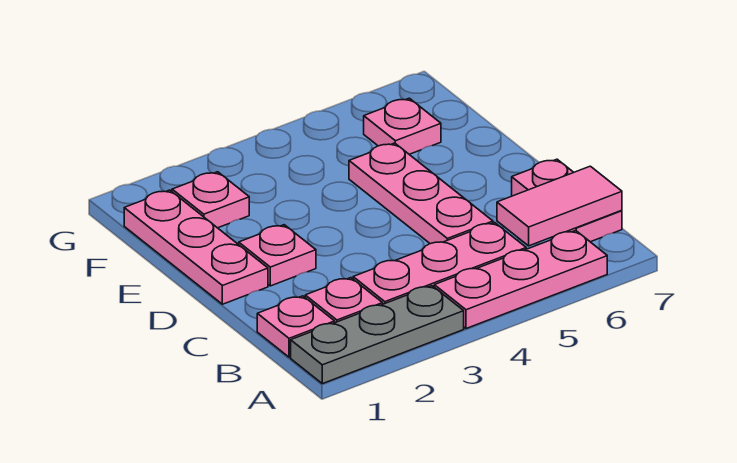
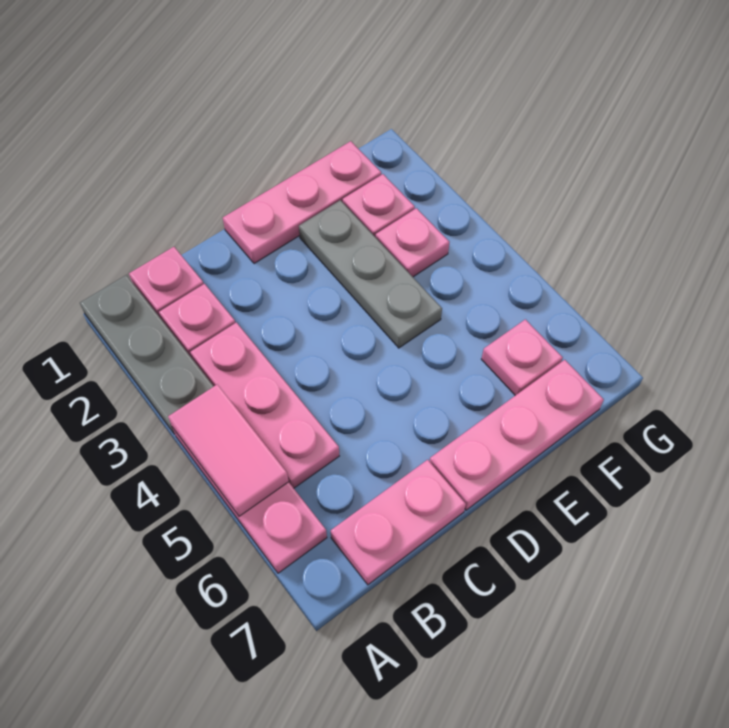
pink tile B6:B7 level 2 -> pink tile A4:A5 level 2
pink plate C5:E5 level 1 -> pink plate D7:F7 level 1
pink plate D2 level 1 -> pink plate F3 level 1
none -> grey plate E2:E4 level 1

